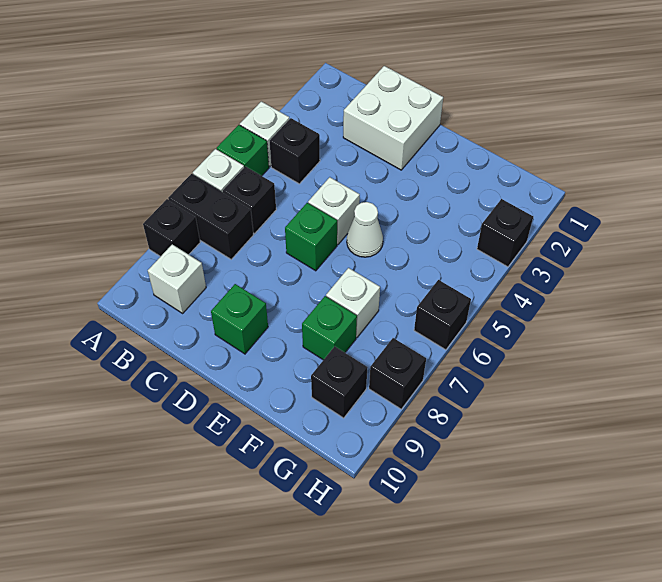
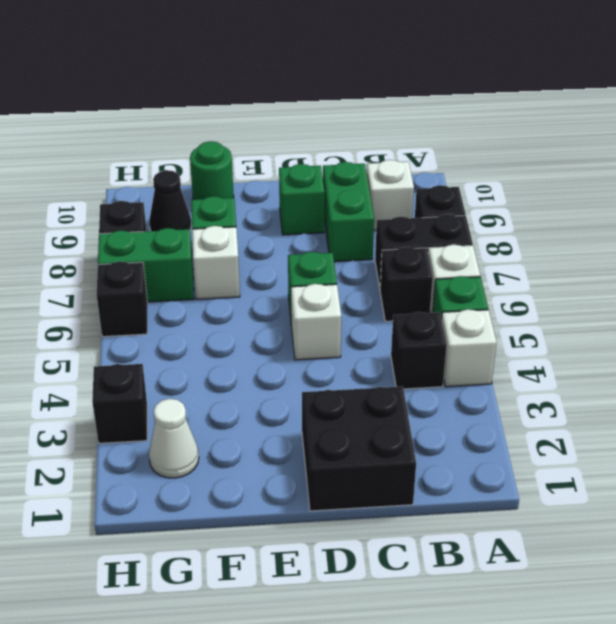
white brick C1:D2 level 1 -> black brick C1:D2 level 1
none -> green brick C8:C9 level 1
white cone E5 level 1 -> white cone G2 level 1
none -> green round brick F10 level 1
none -> green brick G7:H7 level 1
black brick G9 level 1 -> black cone G9 level 1

